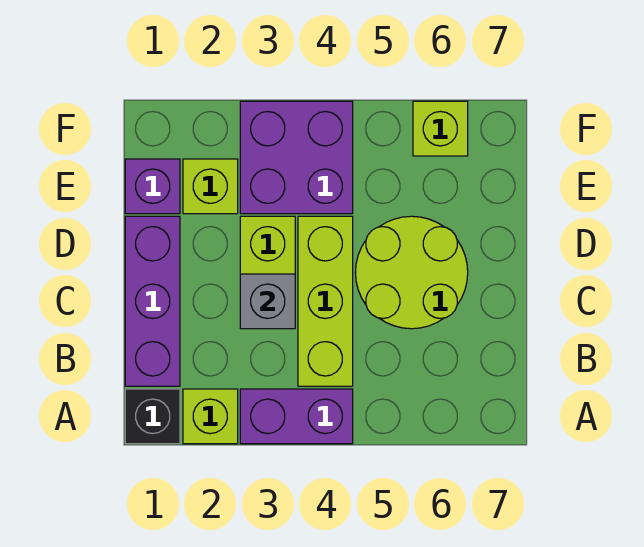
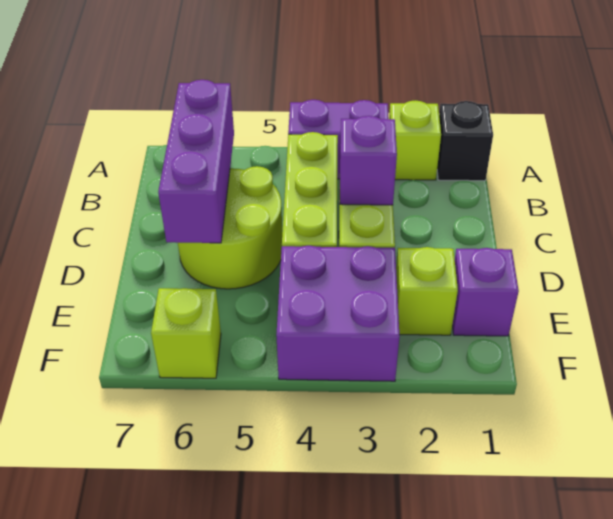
purple brick B1:D1 level 1 -> purple brick B6:D6 level 2
grey brick C3 level 2 -> purple brick C3 level 2

